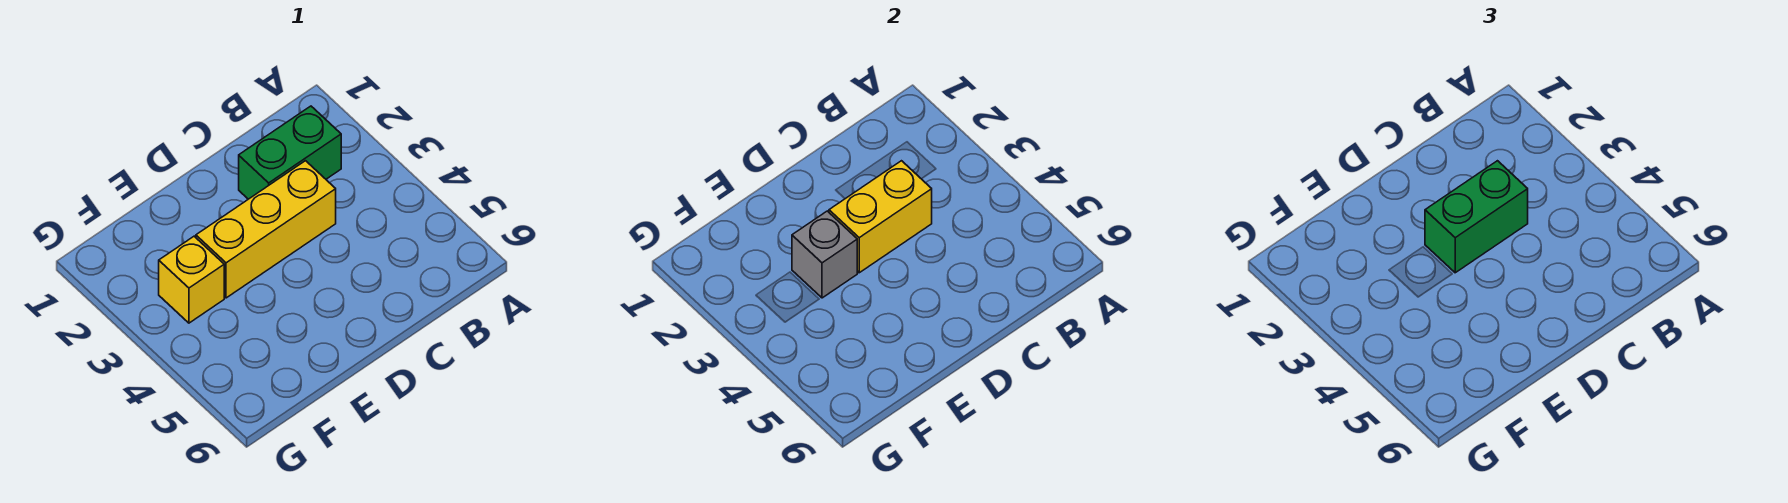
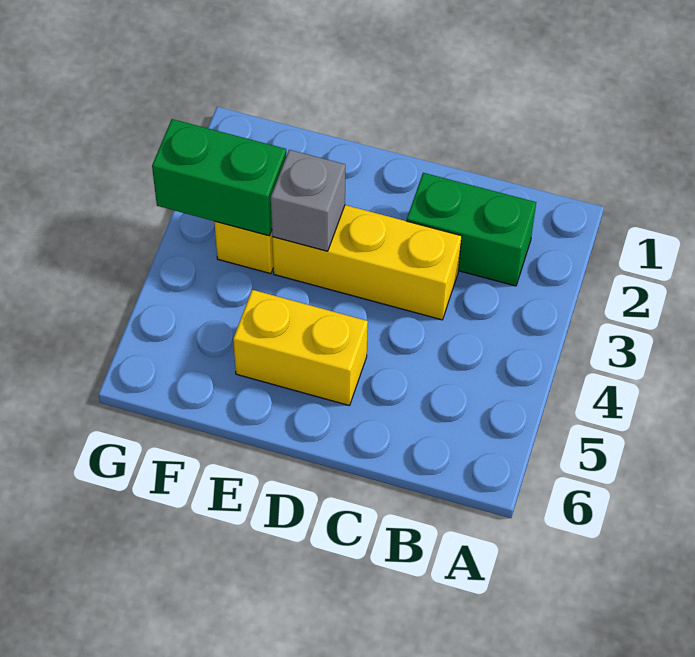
yellow brick C3:D3 level 2 -> yellow brick D5:E5 level 1
green brick C3:D3 level 3 -> green brick F3:G3 level 2

